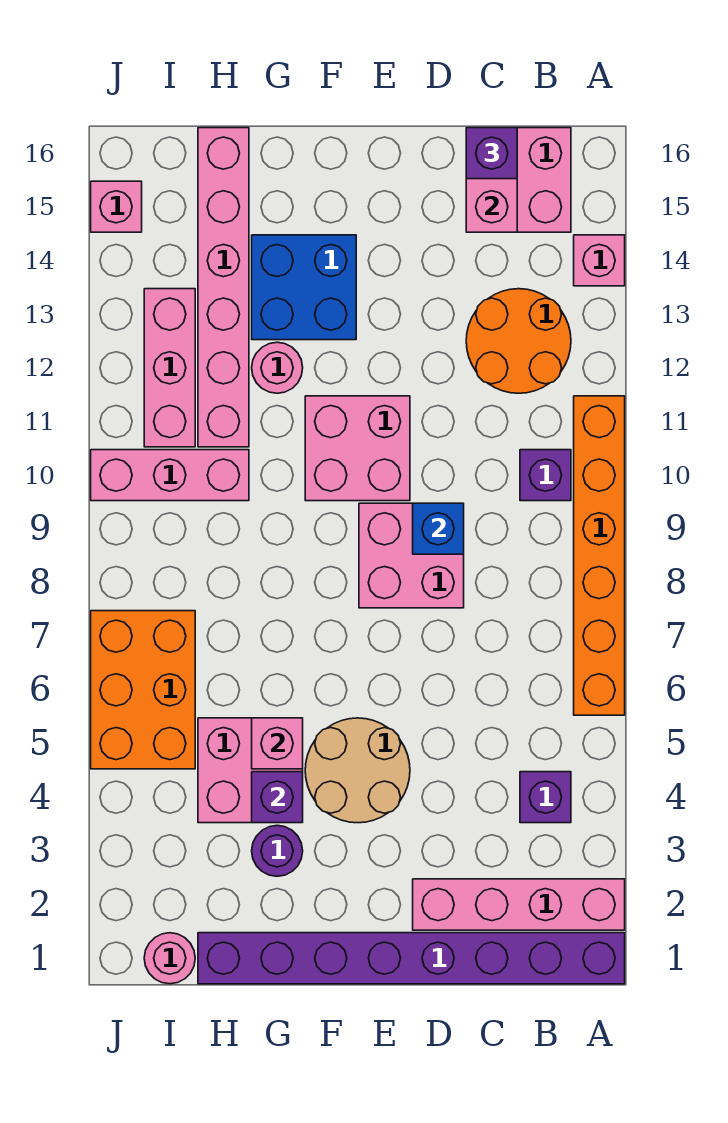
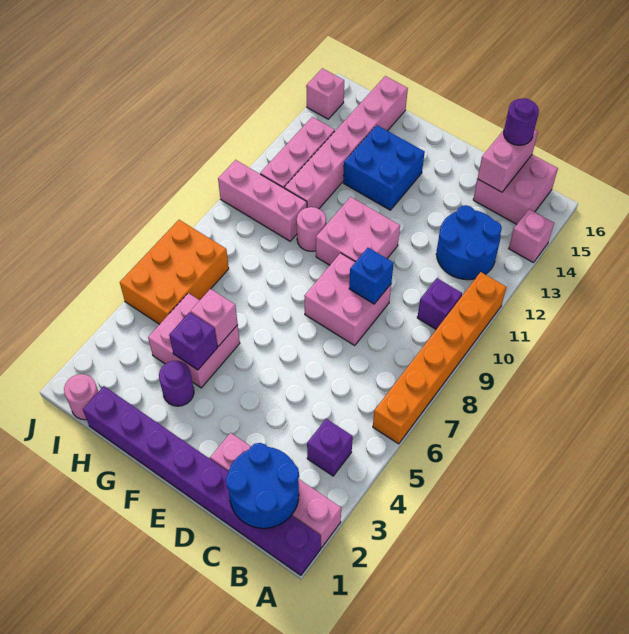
none -> blue round brick B1:C2 level 2
orange round brick B12:C13 level 1 -> blue round brick B12:C13 level 1
purple brick C16 level 3 -> purple round brick C16 level 3
tan round brick E4:F5 level 1 -> none
pink round brick G12 level 1 -> pink round brick G10 level 1

